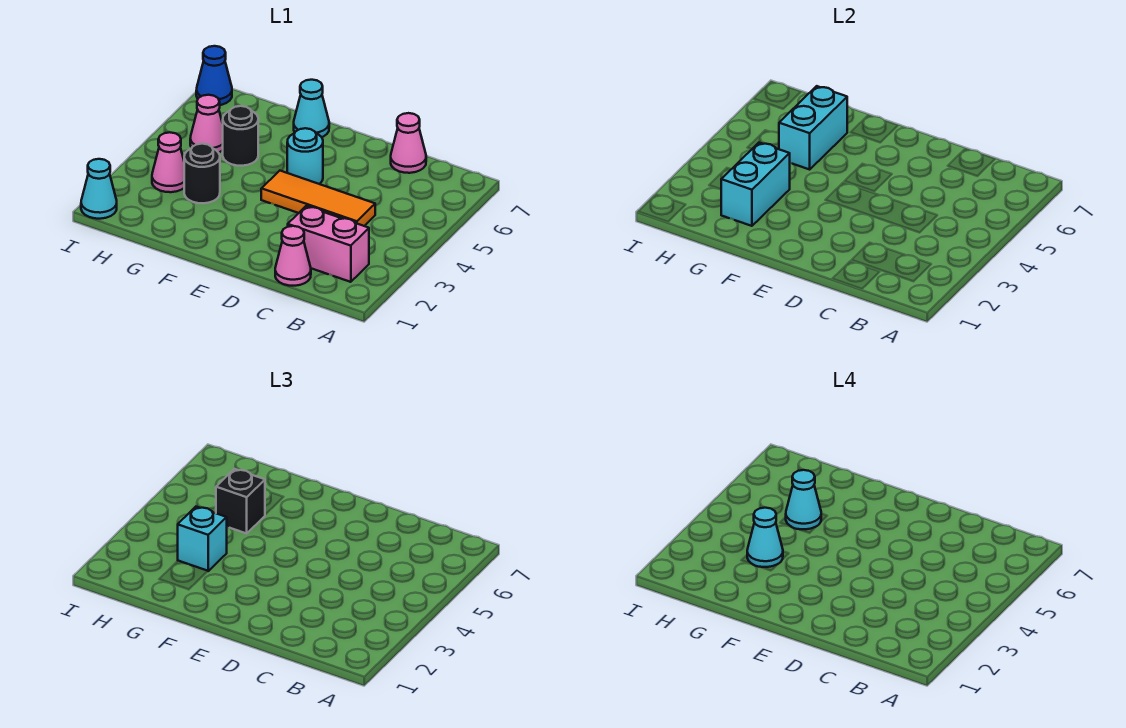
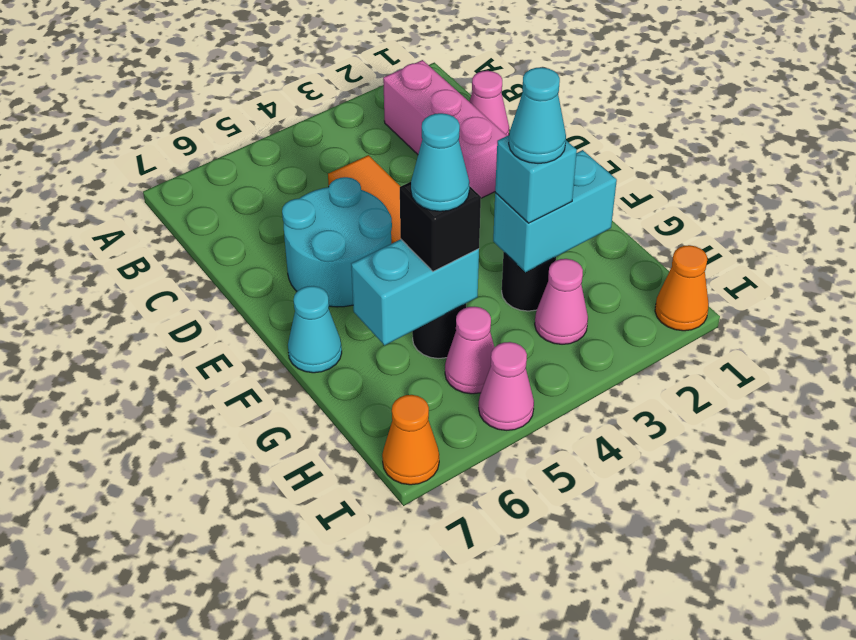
pink brick B2:C2 level 1 -> pink brick B2:D2 level 1
pink cone C7 level 1 -> pink cone I5 level 1
cyan round brick E5 level 1 -> cyan round brick D5:E6 level 1
cyan cone I1 level 1 -> orange cone I1 level 1
blue cone I7 level 1 -> orange cone I7 level 1

